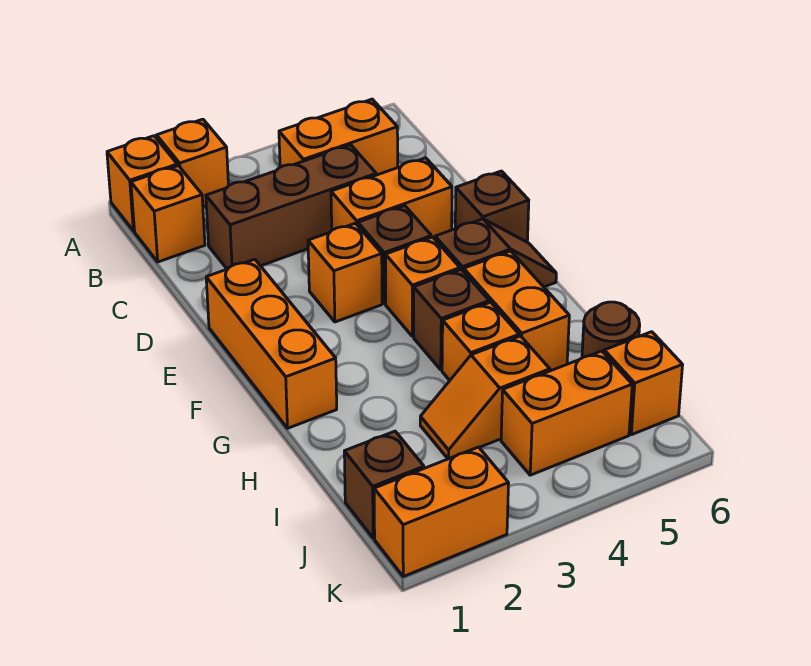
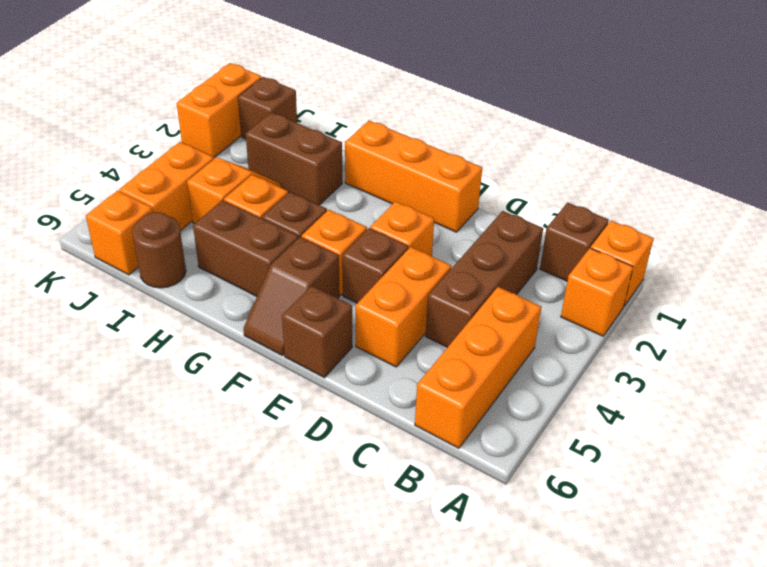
orange brick B1 level 1 -> brown brick B1 level 1
orange brick B4:B5 level 1 -> orange brick B4:B6 level 1
orange brick G5:H5 level 1 -> brown brick G5:H5 level 1
none -> brown brick H2:I2 level 1

